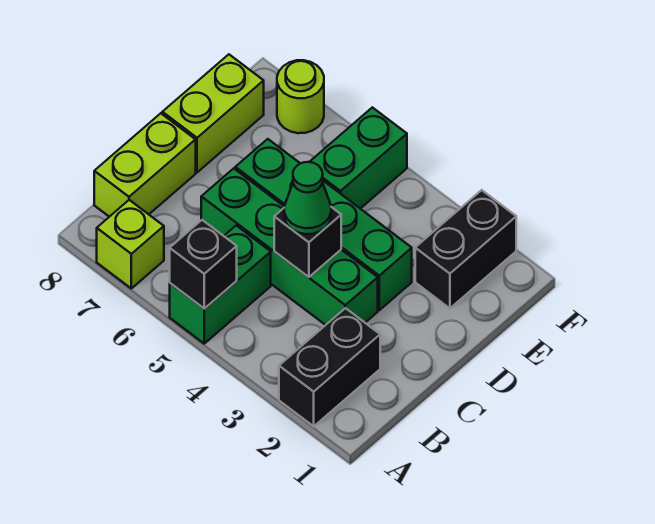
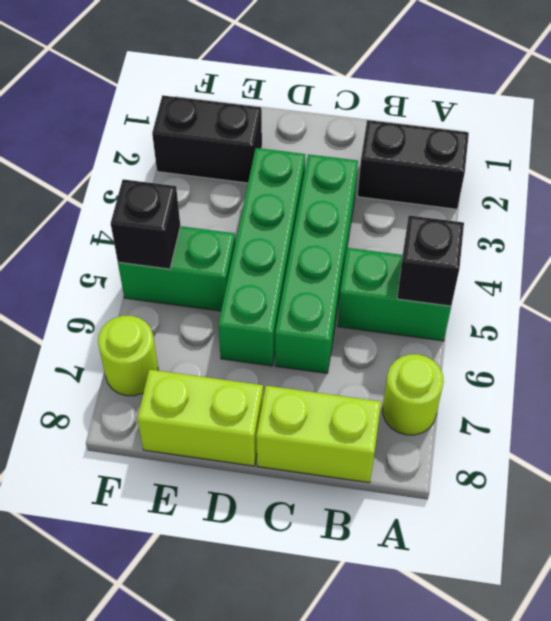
lime brick A7 level 1 -> lime round brick A7 level 1
black brick C4 level 2 -> black brick F5 level 2
green cone C4 level 3 -> none

